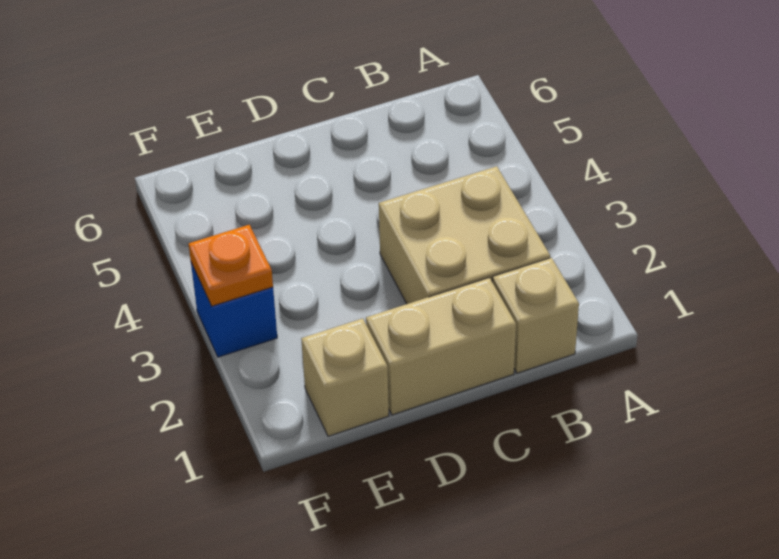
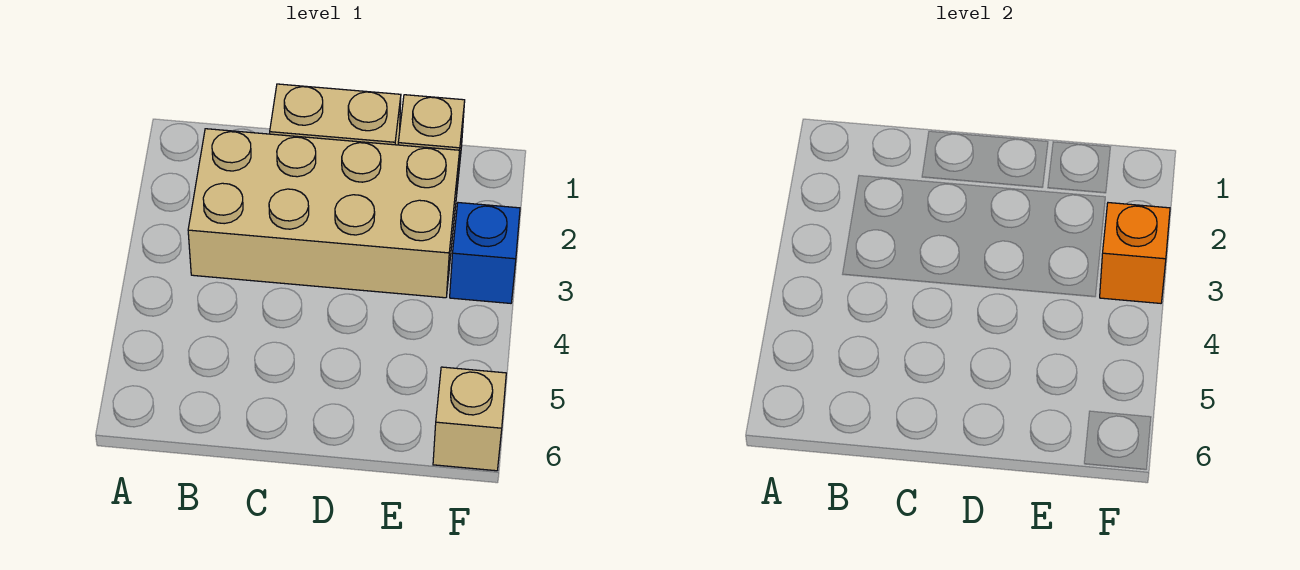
tan brick B1 level 1 -> tan brick F6 level 1
tan brick B2:C3 level 1 -> tan brick B2:E3 level 1
orange plate F3 level 2 -> orange brick F3 level 2

